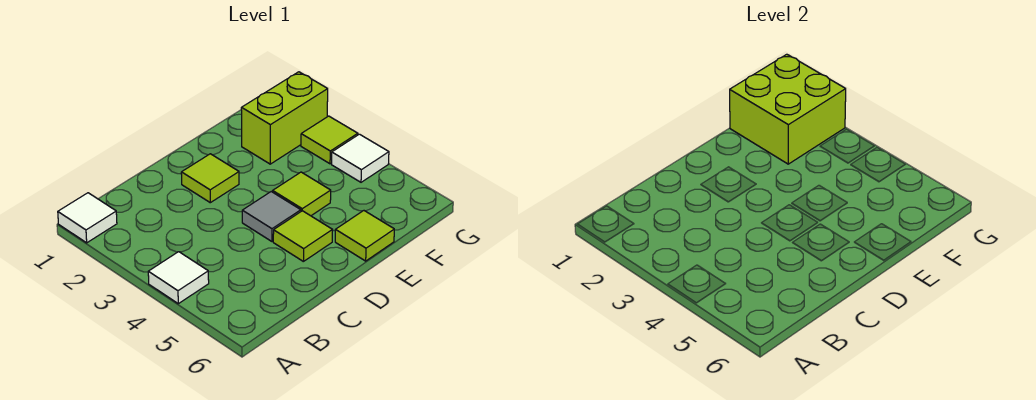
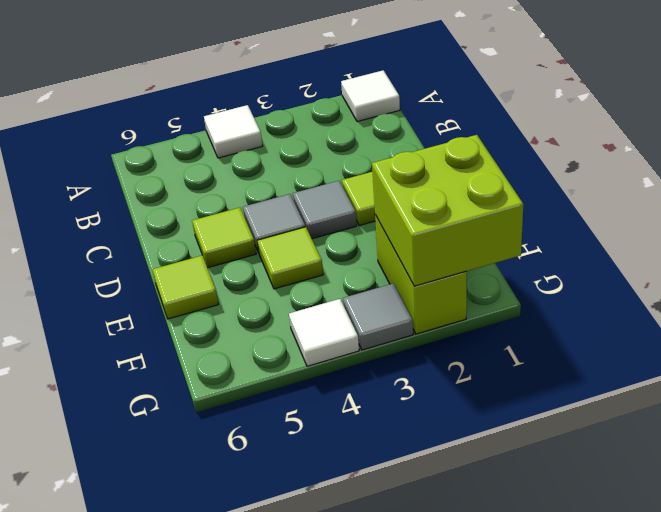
none -> grey tile D3 level 1
lime tile G3 level 1 -> grey tile G3 level 1

